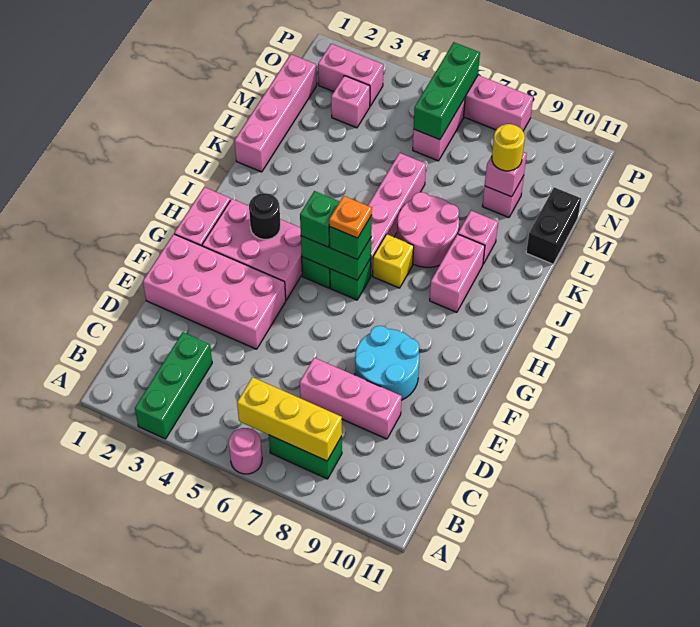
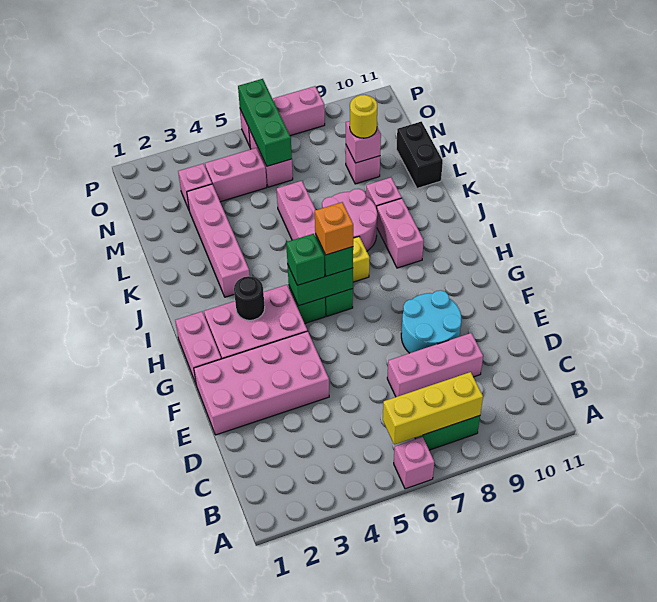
green brick A3:C3 level 1 -> none
pink round brick A6 level 1 -> pink brick A6 level 1
orange plate H6 level 4 -> orange brick H6 level 4
pink brick K1:N1 level 1 -> pink brick J3:M3 level 1
pink brick O2:O3 level 1 -> pink brick N4:N5 level 1

